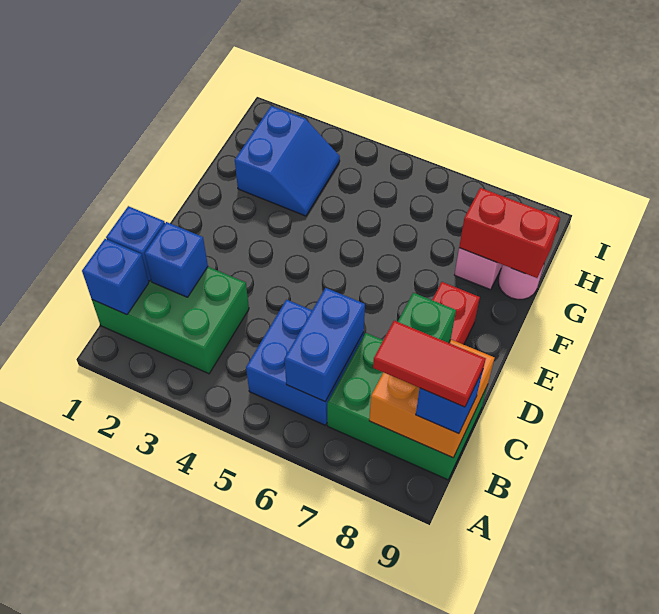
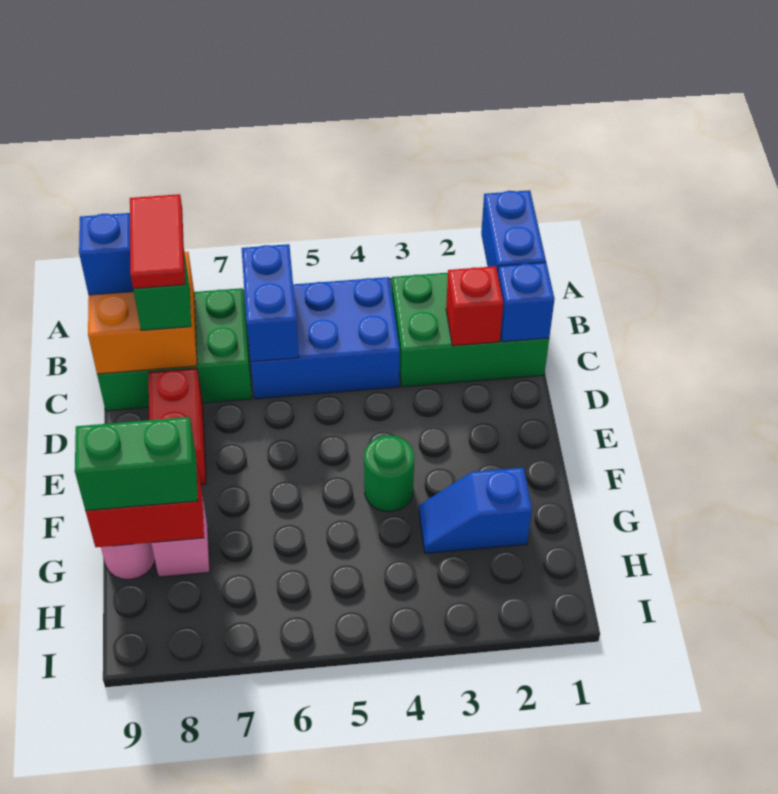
blue brick B1 level 2 -> blue brick A1:B1 level 2
blue brick B5:C6 level 1 -> blue brick B4:C6 level 1
red tile B8:B9 level 4 -> red tile B8:C8 level 4
blue brick C2 level 2 -> red brick C2 level 2
none -> green round brick F4 level 1
blue slope G2:H3 level 1 top 2 -> blue slope G2:G3 level 1 top 2
none -> green brick G8:G9 level 3

